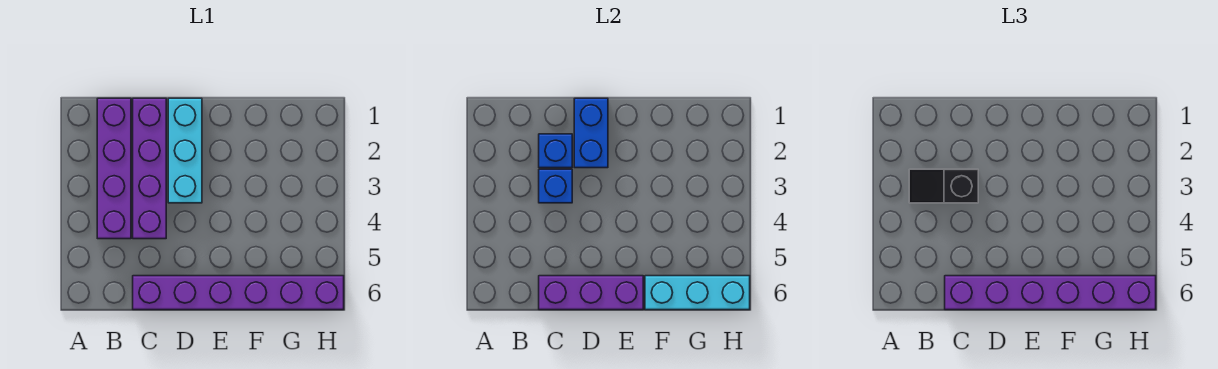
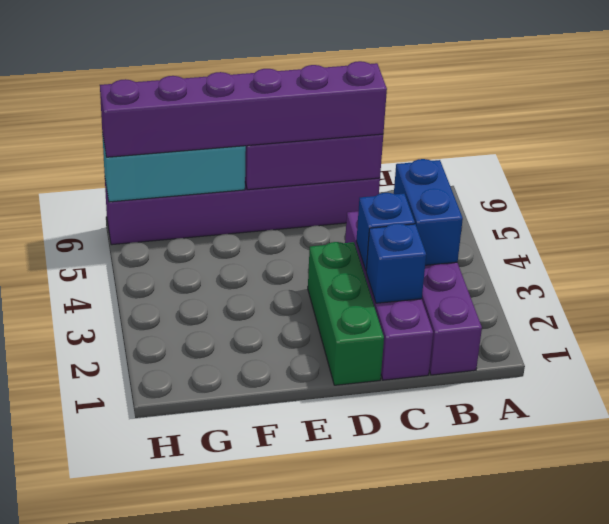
black slope B3:C3 level 3 top C -> none
cyan brick D1:D3 level 1 -> green brick D1:D3 level 1
blue brick D1:D2 level 2 -> blue brick B3:B4 level 2

